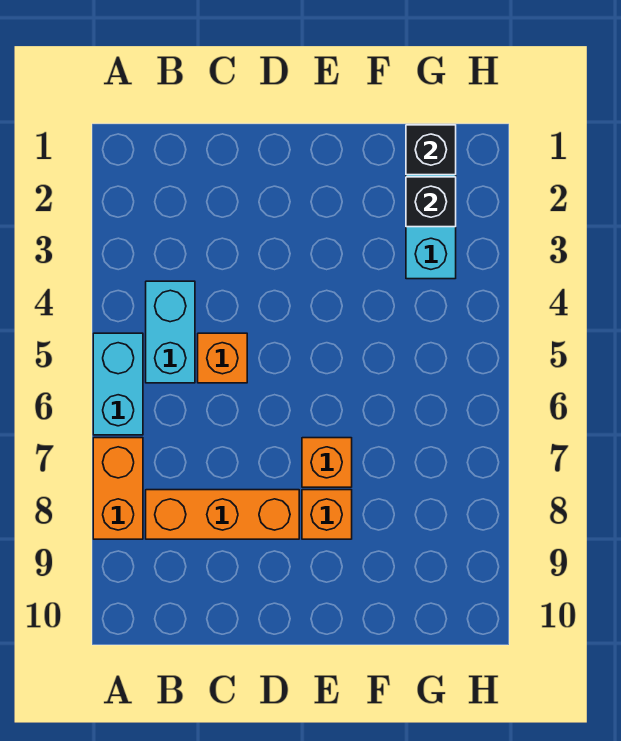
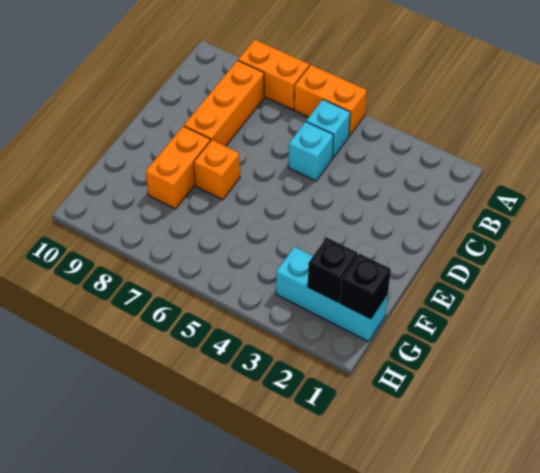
cyan brick A5:A6 level 1 -> orange brick A5:A6 level 1
cyan brick B4:B5 level 1 -> cyan brick B5 level 1
orange brick C5 level 1 -> cyan brick C5 level 1
orange brick E8 level 1 -> orange brick E8:F8 level 1

